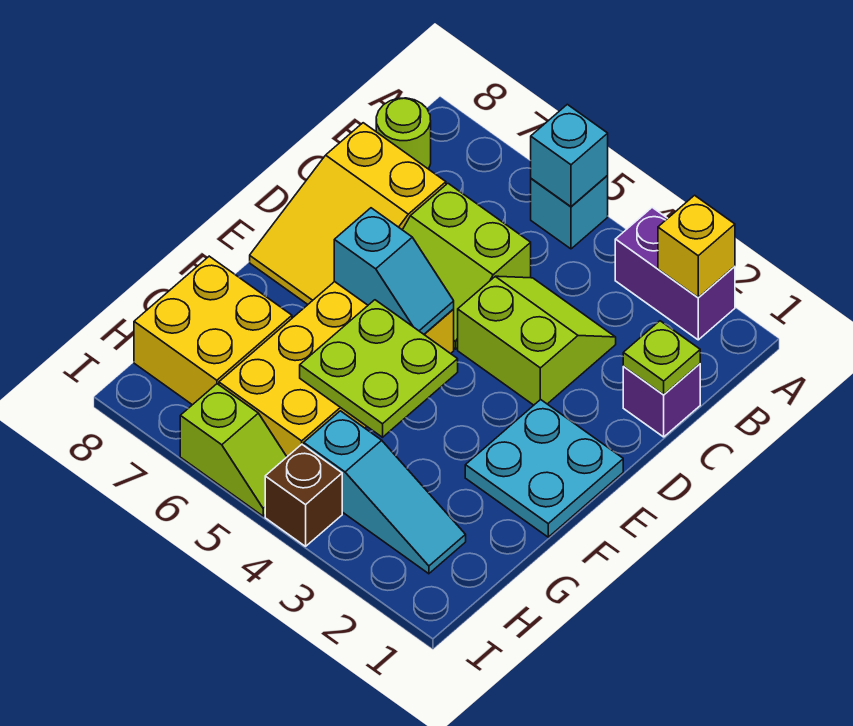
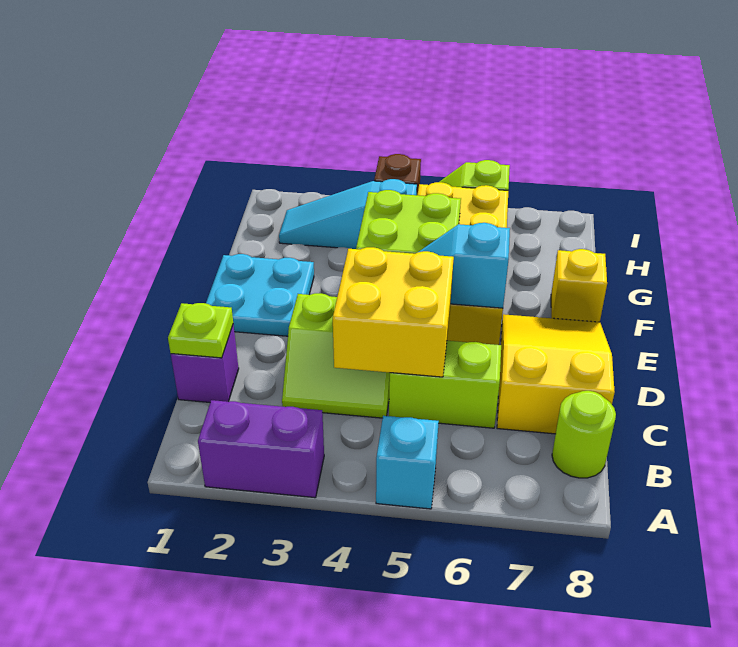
yellow brick A2 level 2 -> yellow brick F8 level 1
cyan brick A5 level 2 -> none
yellow brick G7:H8 level 1 -> yellow brick C4:D5 level 2

